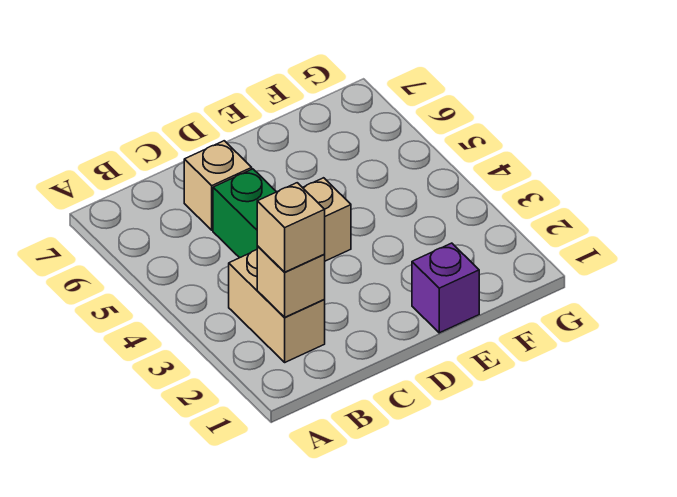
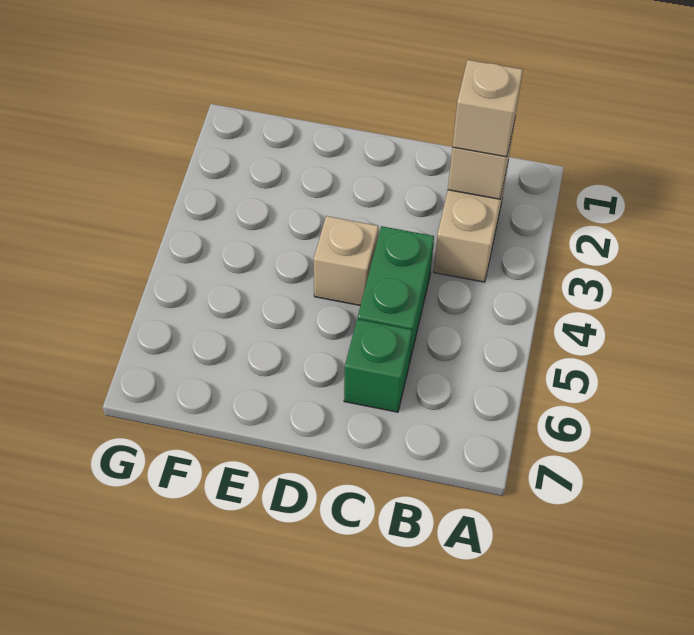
tan brick C6 level 1 -> green brick C6 level 1
purple brick E1 level 1 -> none

